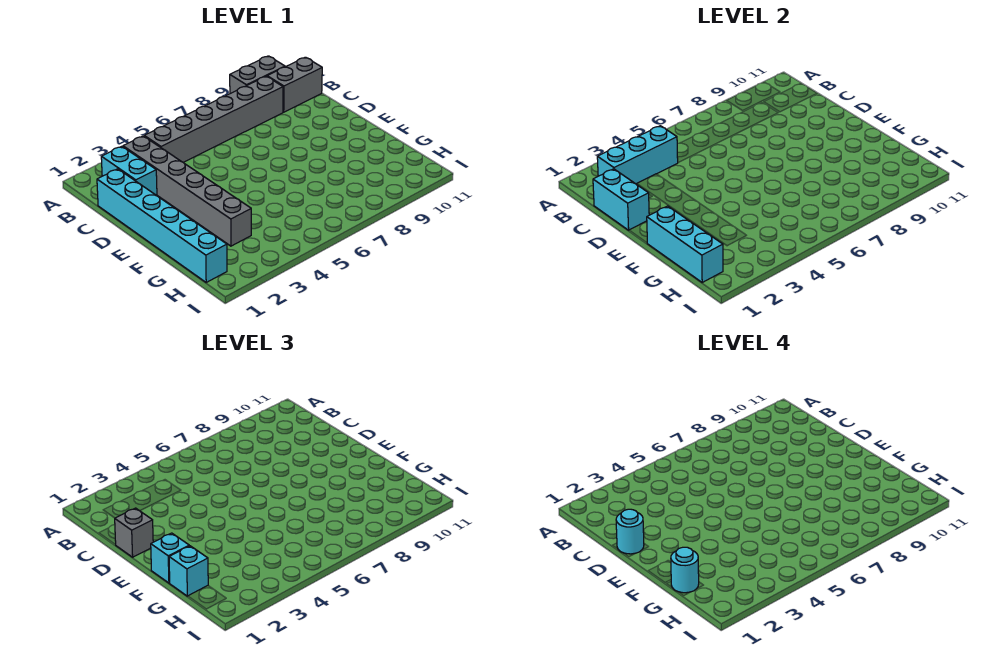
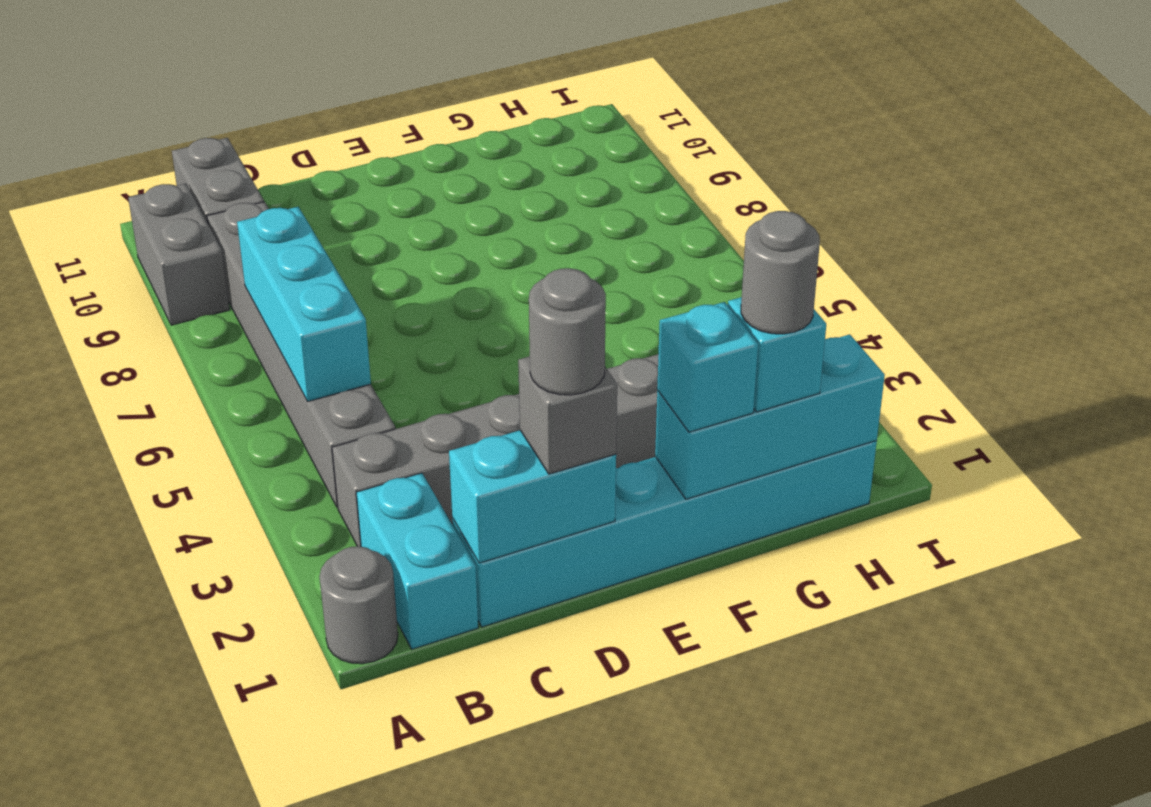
none -> grey round brick A1 level 1
cyan brick B2:C2 level 1 -> cyan brick B1:B2 level 1
cyan brick B2:B4 level 2 -> cyan brick B5:B7 level 2
cyan round brick D1 level 4 -> grey round brick D1 level 4
cyan round brick G1 level 4 -> grey round brick G1 level 4

